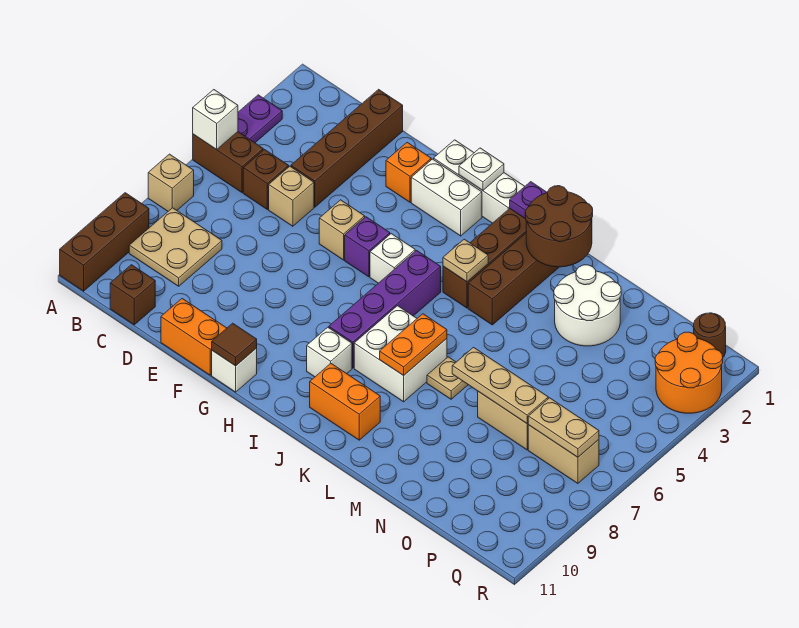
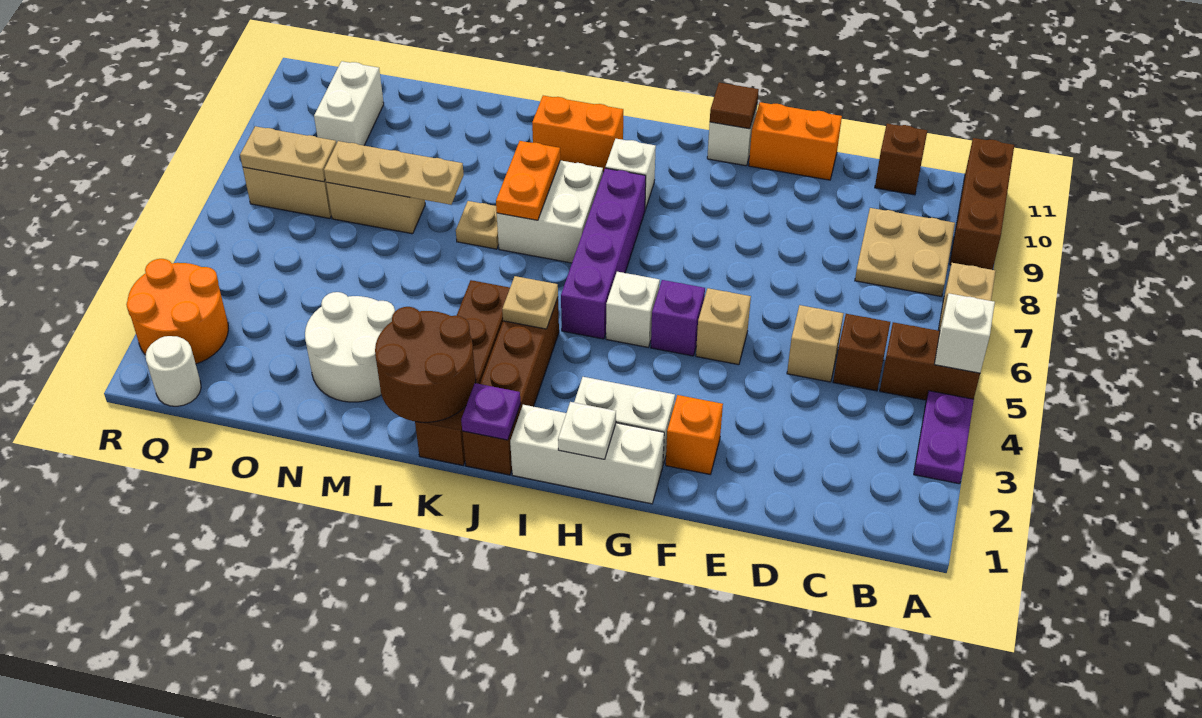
brown brick D1:D4 level 1 -> none
none -> white brick P9:P10 level 1
brown round brick Q1 level 1 -> white round brick Q1 level 1

